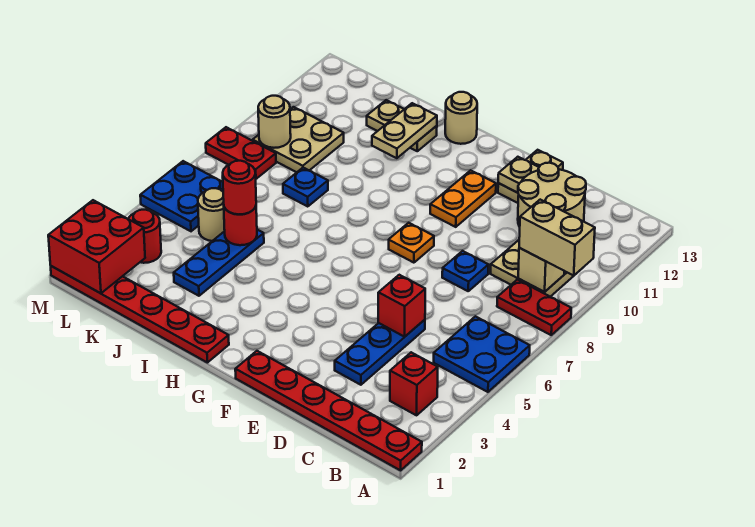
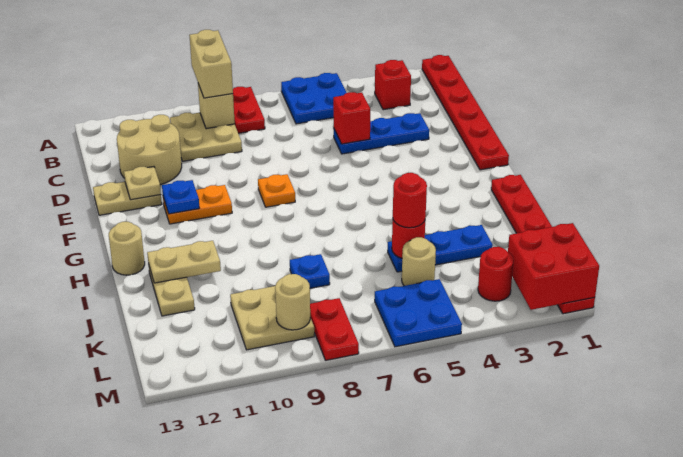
blue plate D8 level 1 -> blue plate F11 level 2

